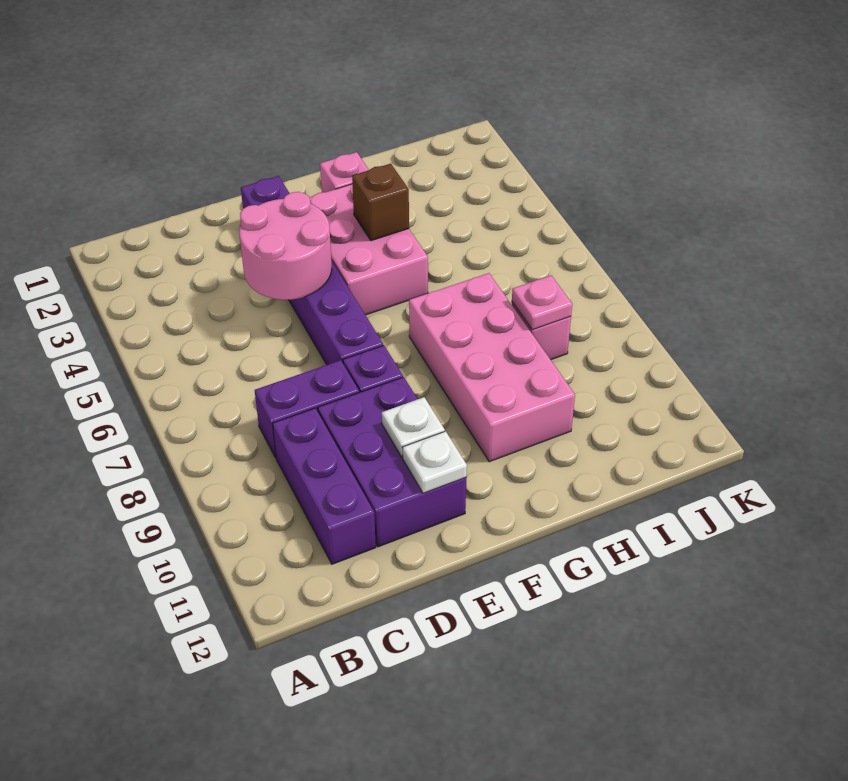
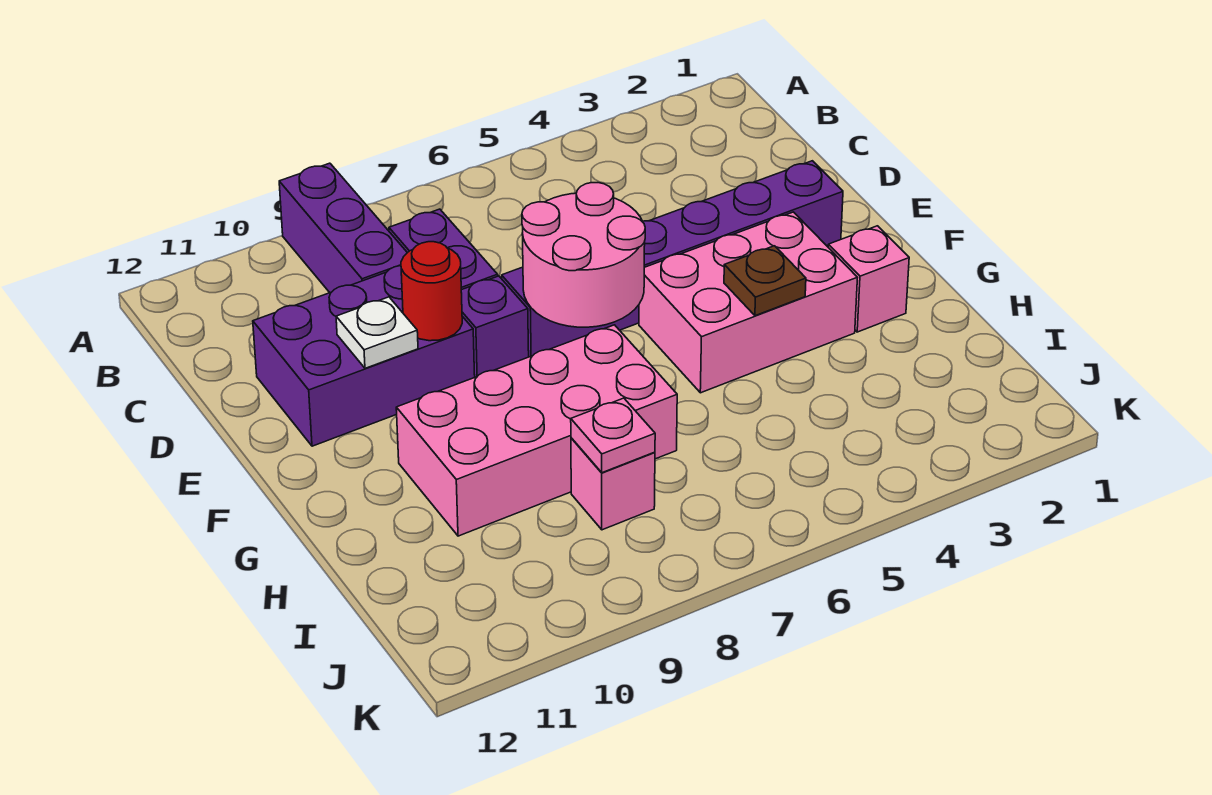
purple brick C9:C11 level 1 -> purple brick A9:C9 level 1
pink round brick D4:E5 level 2 -> pink round brick E6:F7 level 2
none -> red round brick E9 level 2
white plate E11 level 2 -> none
brown brick G4 level 2 -> brown plate G4 level 2

